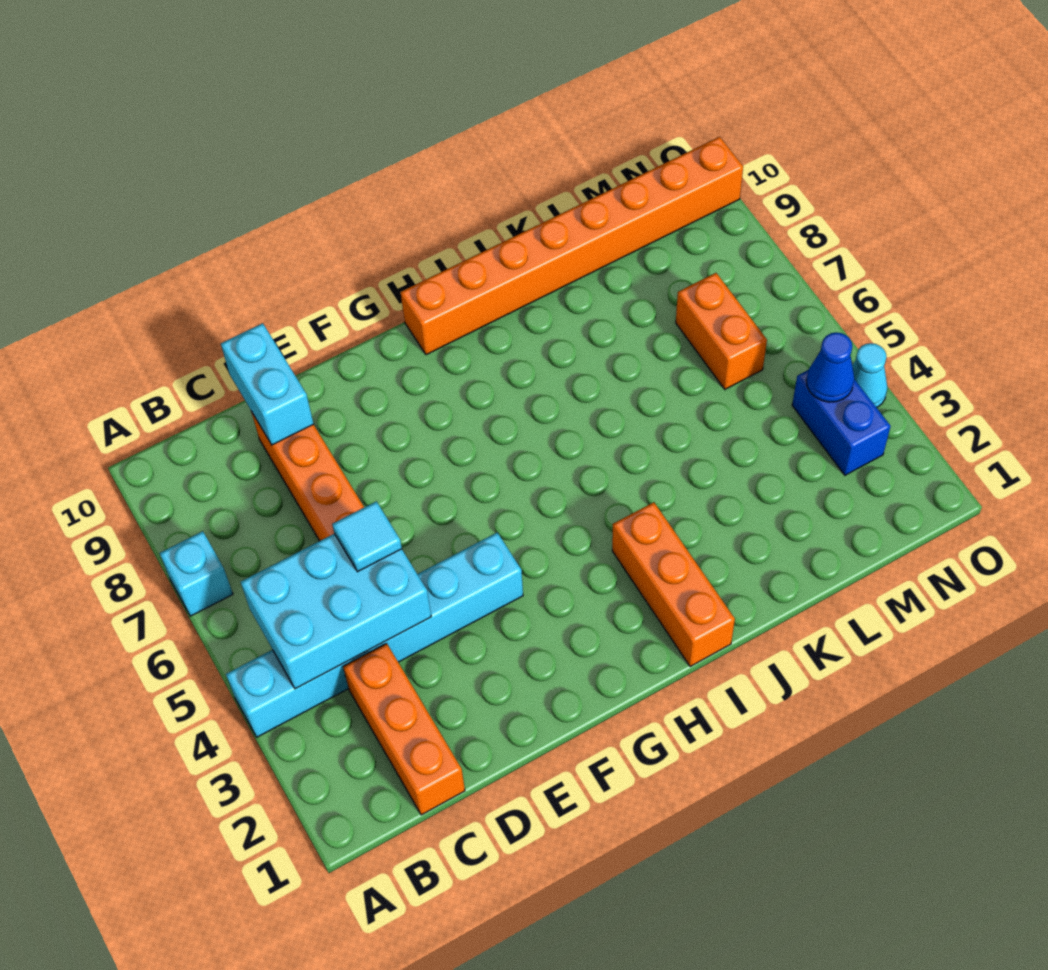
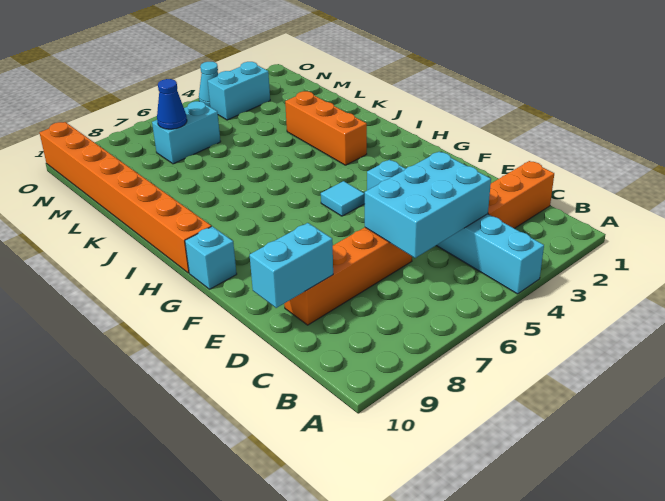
cyan brick A7 level 1 -> cyan brick G10 level 1
cyan brick B4:D5 level 2 -> cyan brick C4:D6 level 2
cyan tile D5 level 3 -> cyan tile G5 level 1
orange brick I1:I3 level 1 -> orange brick I3:K3 level 1
orange brick M6:M7 level 1 -> cyan brick M6:M7 level 1
blue brick N3:N4 level 1 -> cyan brick N3:N4 level 1
blue cone N4 level 2 -> blue cone M7 level 2

